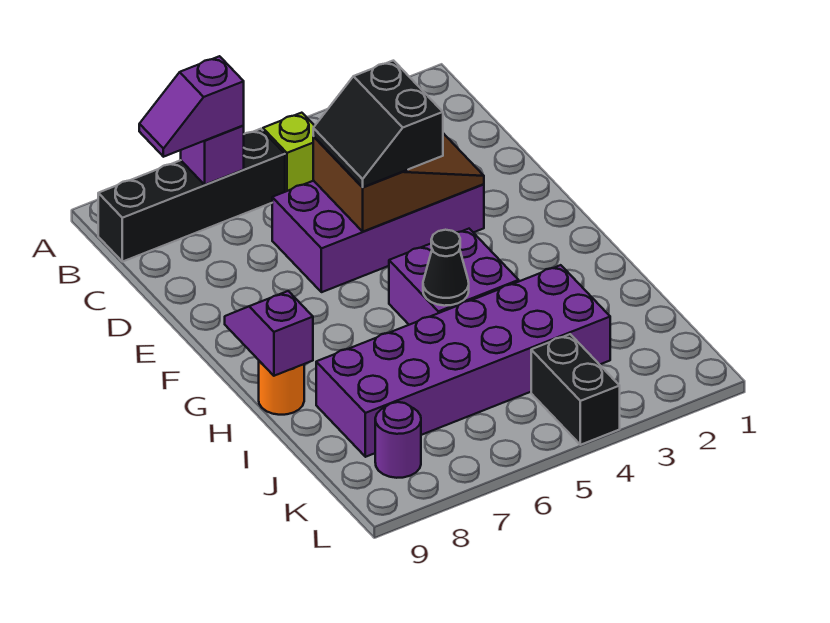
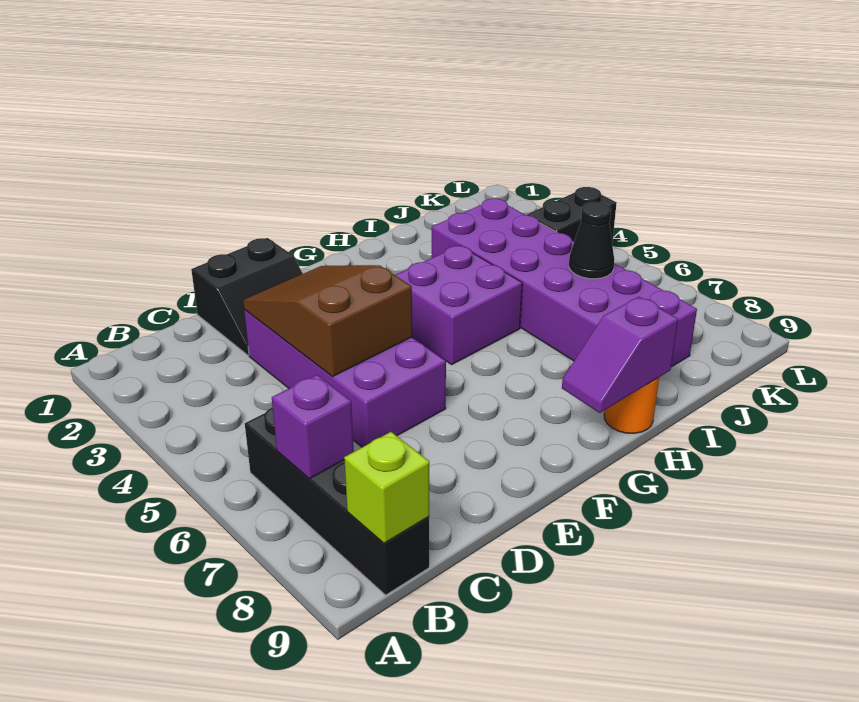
lime brick B5 level 1 -> lime brick B9 level 2
purple slope B7:B8 level 3 top 7 -> none
black slope D4:E5 level 3 top 4 -> black slope D1:E2 level 1 top 1
black cone H5 level 2 -> black cone J6 level 2
purple round brick K8 level 1 -> none

